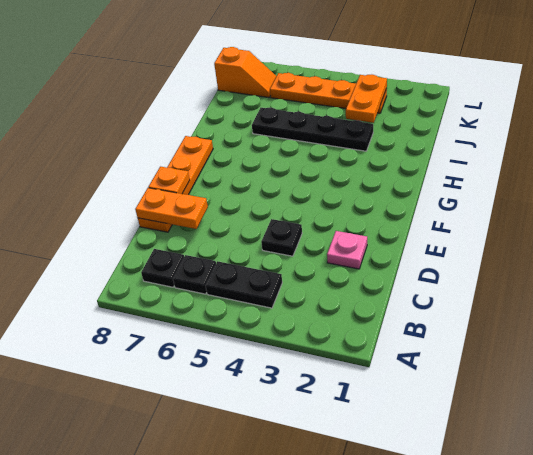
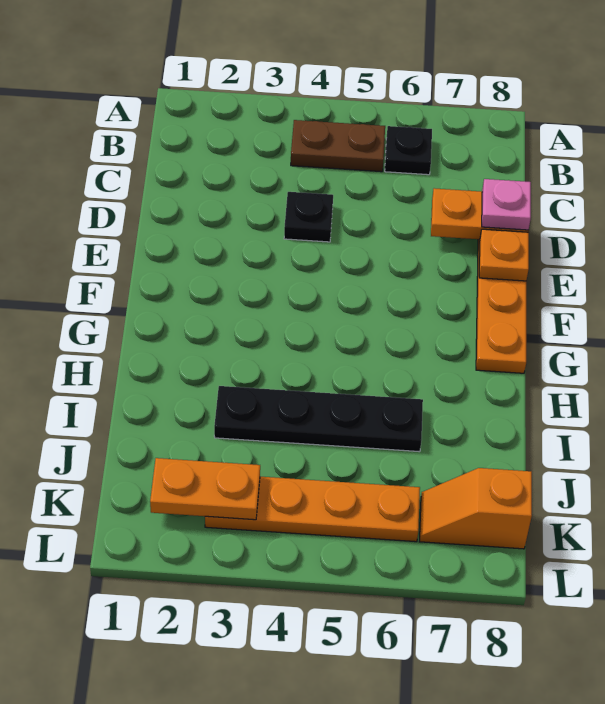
black plate B4:B5 level 1 -> brown plate B4:B5 level 1
black plate B7 level 1 -> none
pink plate D2 level 1 -> pink plate D8 level 3
orange plate J3:K3 level 2 -> orange plate K2:K3 level 2

